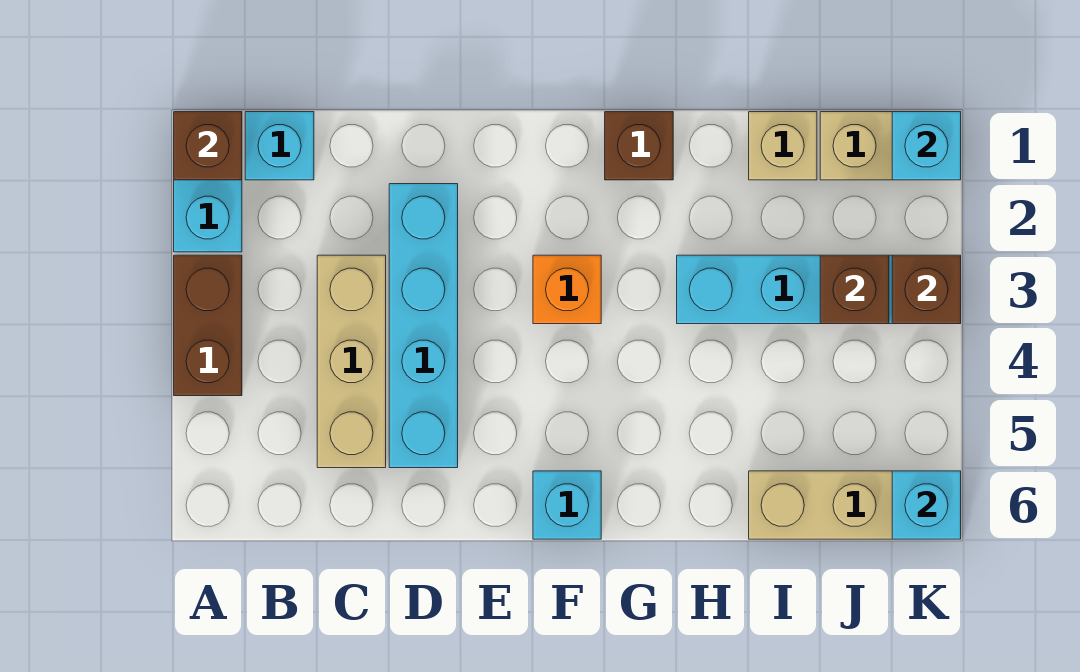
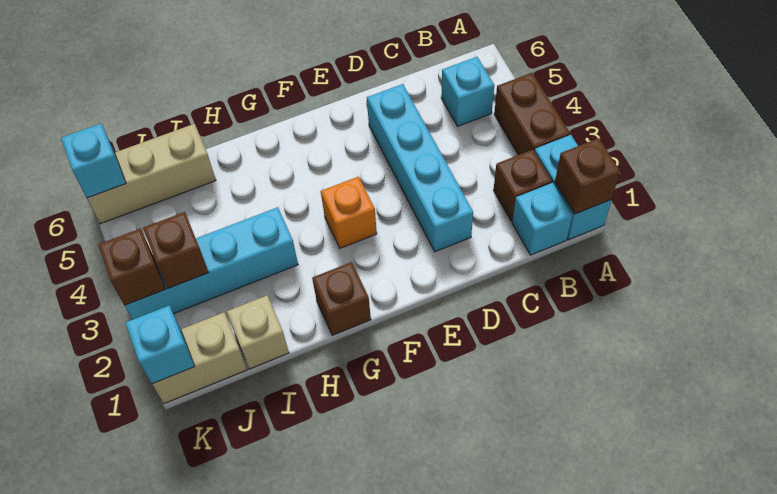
none -> brown brick B2 level 1
tan brick C3:C5 level 1 -> none
cyan brick F6 level 1 -> cyan brick B5 level 1

